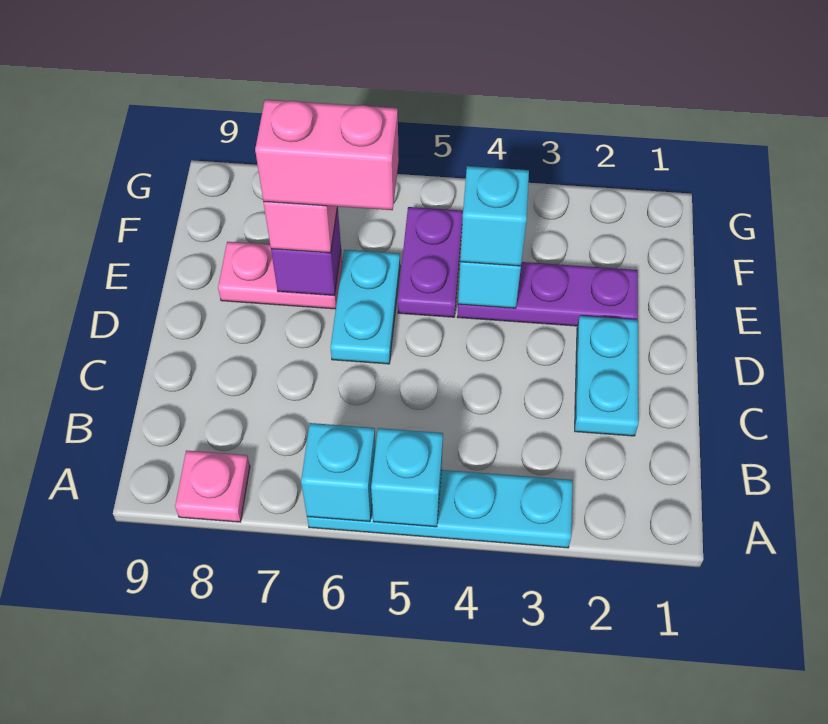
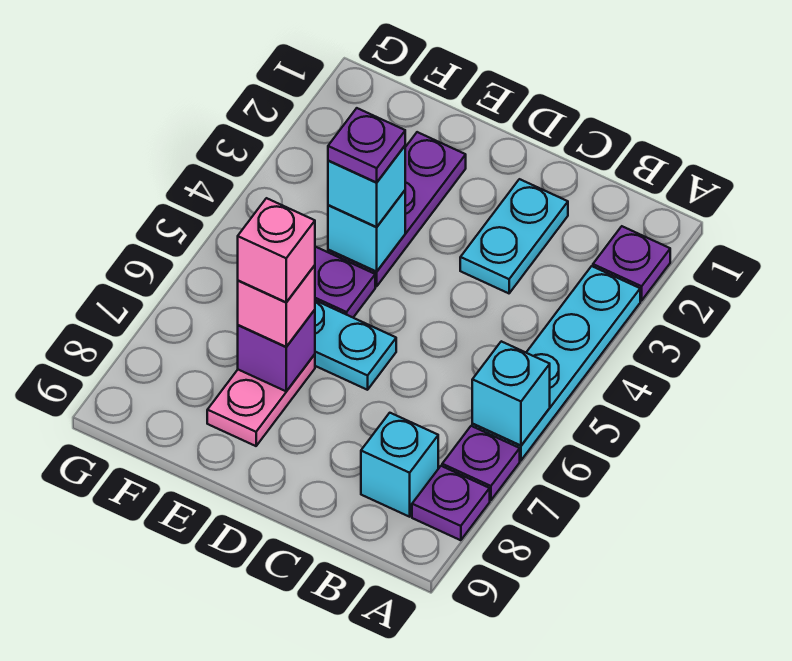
none -> purple plate A2 level 1
cyan brick A5 level 2 -> cyan brick B8 level 1
none -> purple plate A7 level 1
pink plate A8 level 1 -> purple plate A8 level 1
cyan plate C2:D2 level 1 -> cyan plate C2:C3 level 1
none -> purple plate E4 level 4
pink brick E6:E7 level 4 -> pink brick E7 level 4

